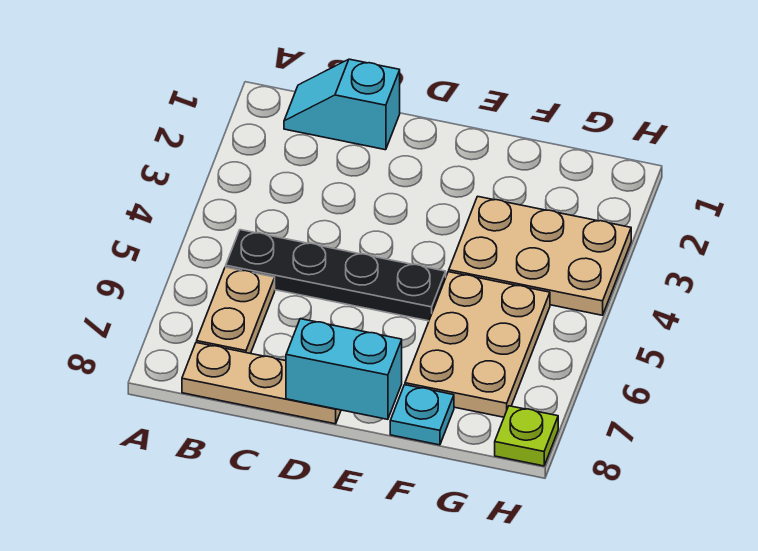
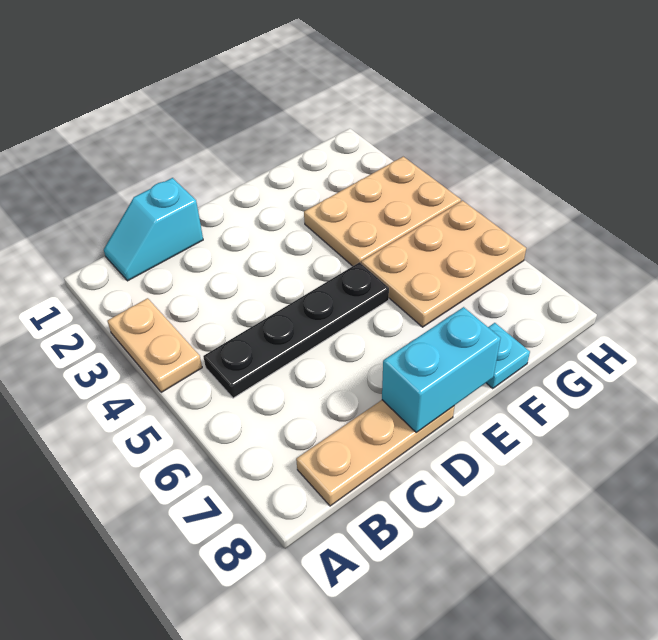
tan plate B6:B7 level 1 -> tan plate A3:A4 level 1
tan plate F5:G7 level 1 -> tan plate F5:H6 level 1
lime plate H8 level 1 -> none

